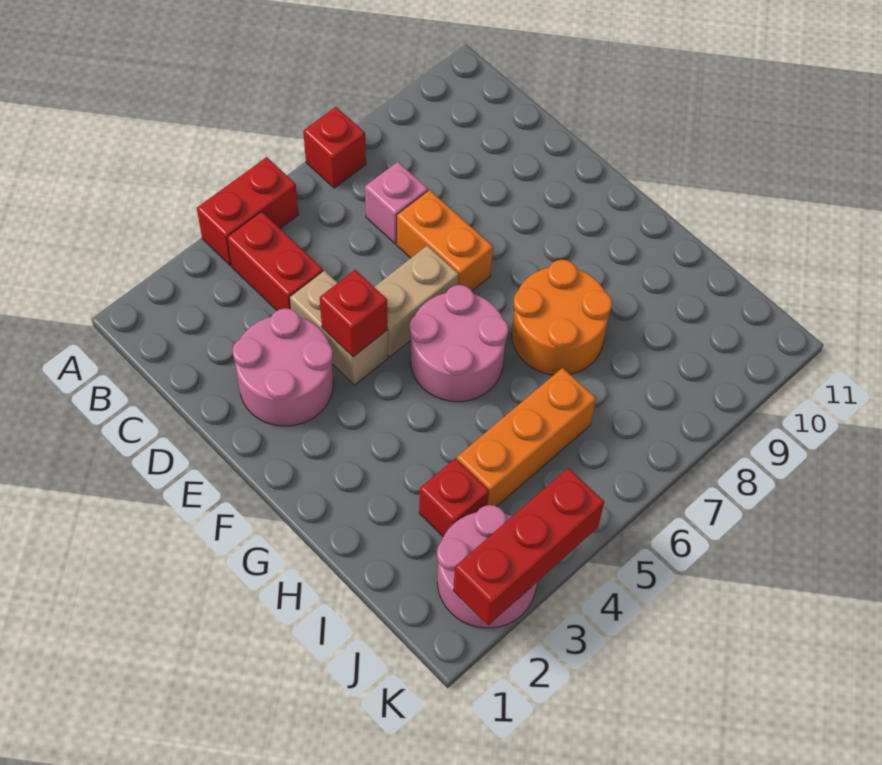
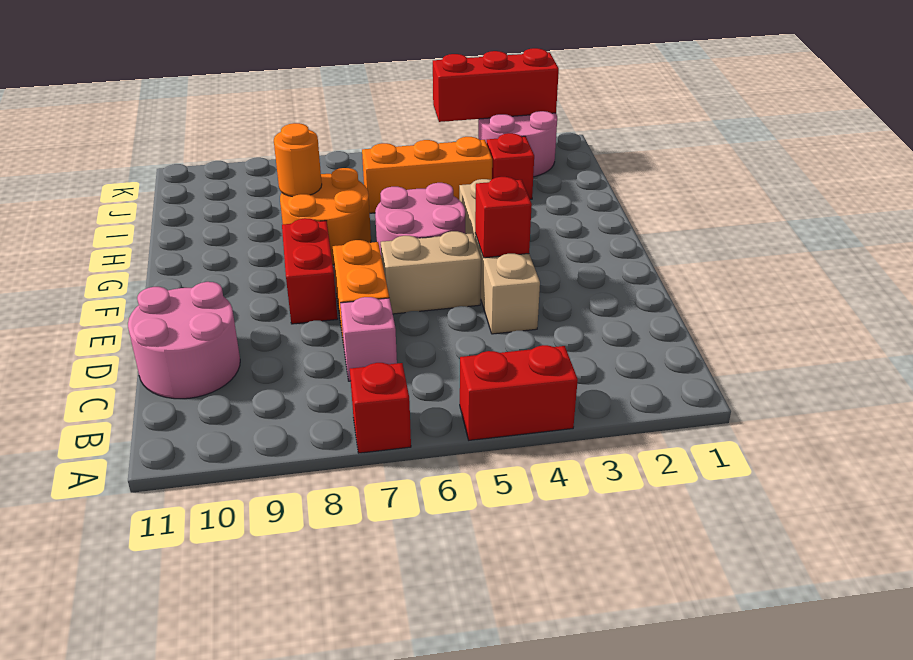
red brick B4:C4 level 1 -> red brick E8:F8 level 1
pink round brick D2:E3 level 1 -> pink round brick C10:D11 level 1
tan brick D4:E4 level 1 -> tan brick D4:G4 level 1
none -> orange round brick H8 level 2

